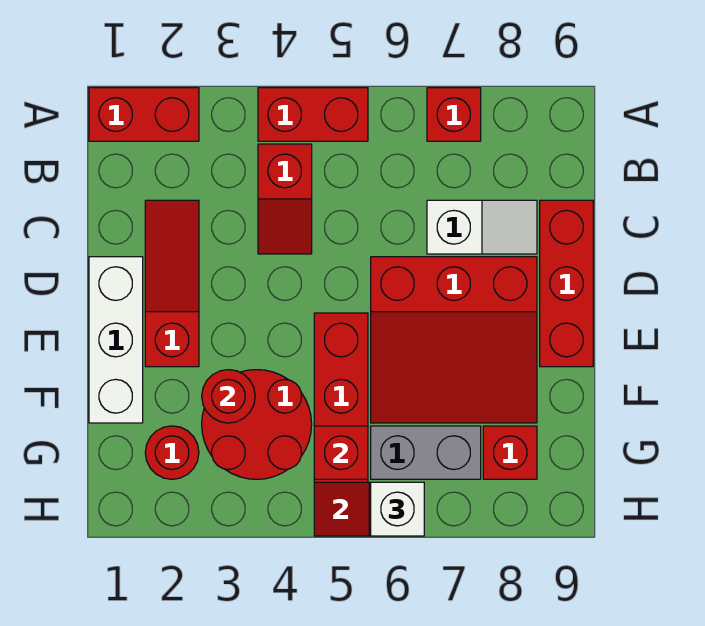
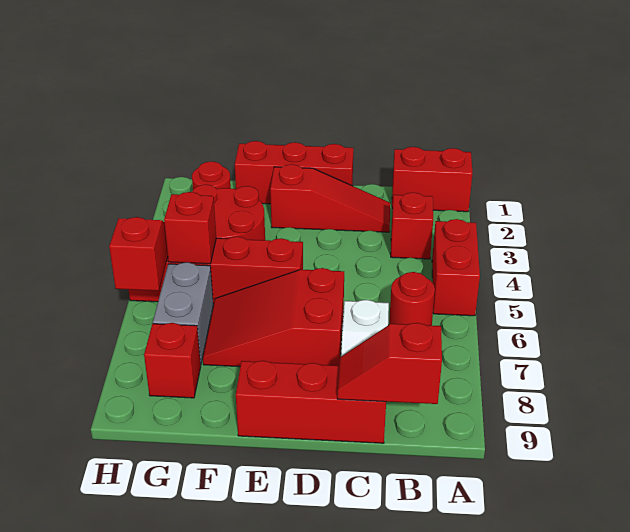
red brick A1:A2 level 1 -> red brick A1:B1 level 1
red brick A7 level 1 -> red brick B3 level 1
red slope B4:C4 level 1 top B -> red slope B9:C9 level 2 top B
white brick D1:F1 level 1 -> red brick D1:F1 level 1
red slope D6:F8 level 1 top D -> red slope D6:F7 level 1 top D
red round brick F3 level 2 -> red round brick B6 level 1
white brick H6 level 3 -> none

